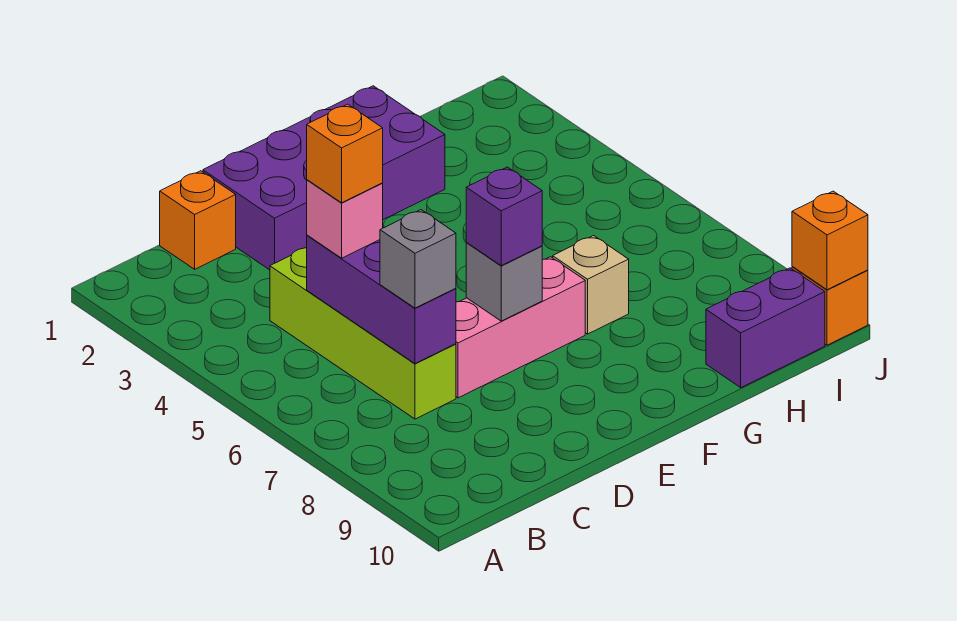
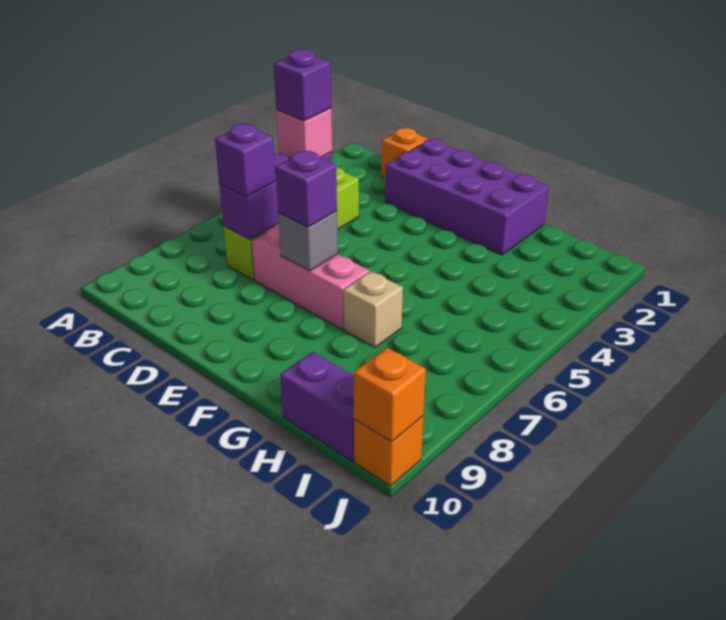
orange brick C5 level 4 -> purple brick C5 level 4
grey brick C7 level 3 -> purple brick C7 level 3

